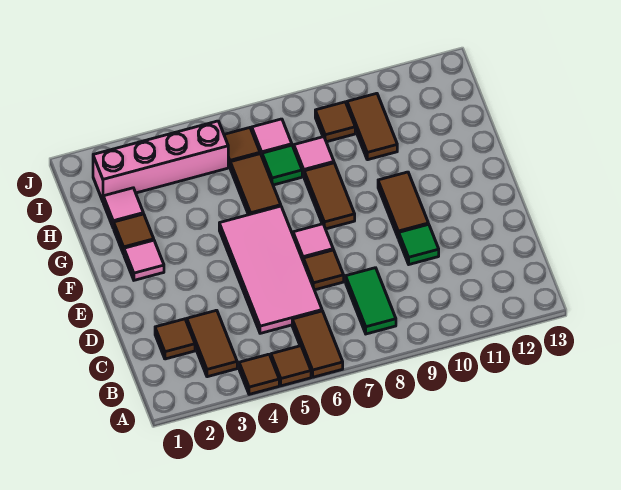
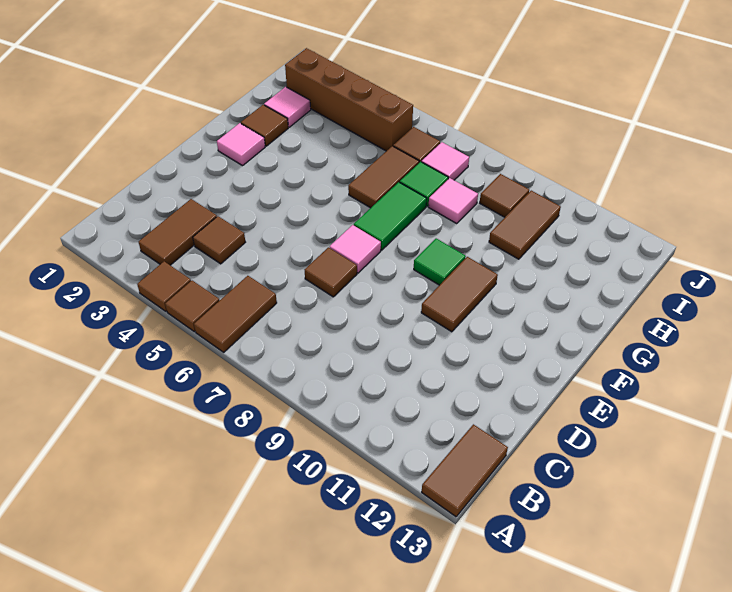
green tile B8:C8 level 1 -> green tile F7:G7 level 1
brown tile C2 level 1 -> brown tile C4 level 1
pink tile C5:F6 level 1 -> none
green tile D10 level 1 -> green tile F9 level 1
brown tile F8:G8 level 1 -> brown tile A13:B13 level 1
pink brick I2:I5 level 1 -> brown brick I2:I5 level 1

